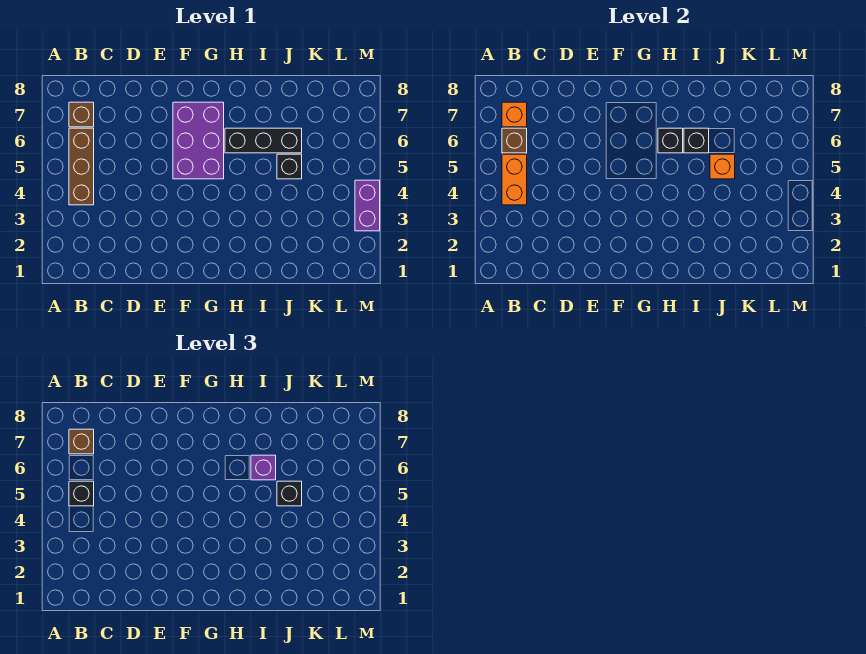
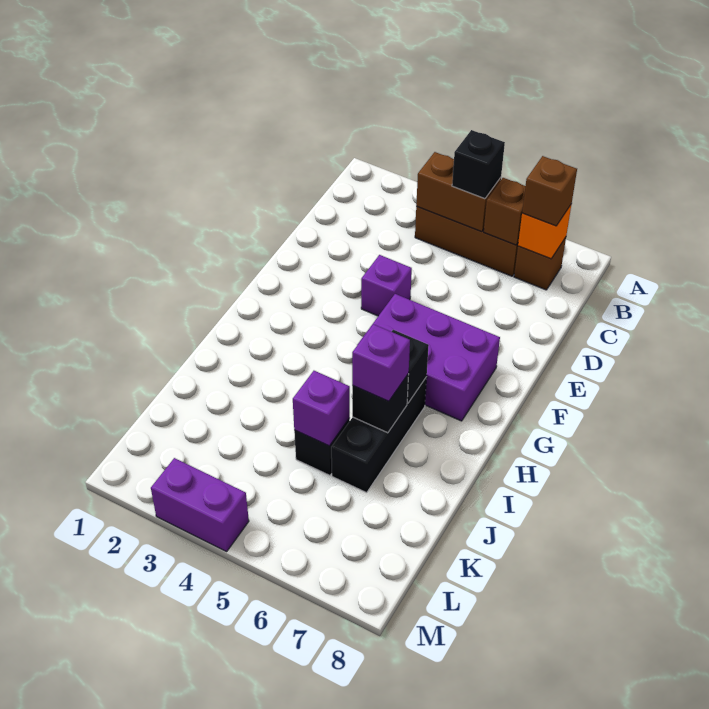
orange brick B4:B5 level 2 -> brown brick B4:B5 level 2
none -> purple brick E4 level 1
orange brick J5 level 2 -> purple brick J5 level 2
black brick J5 level 3 -> none

